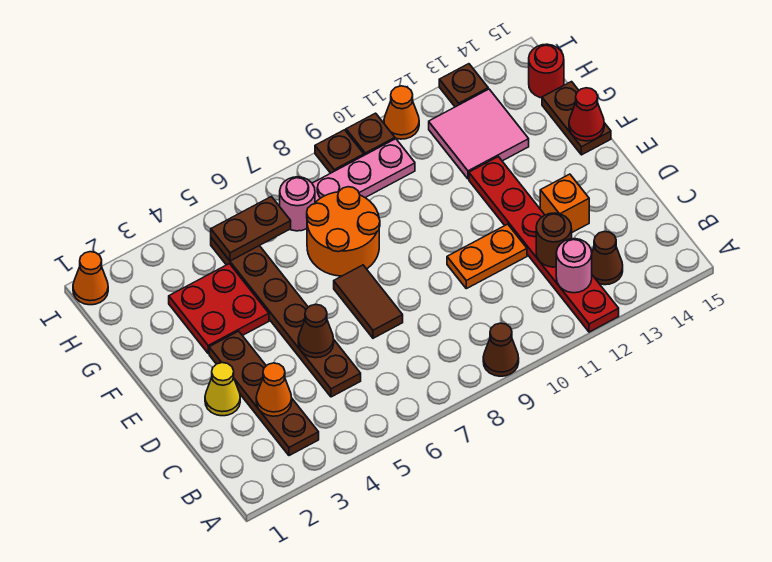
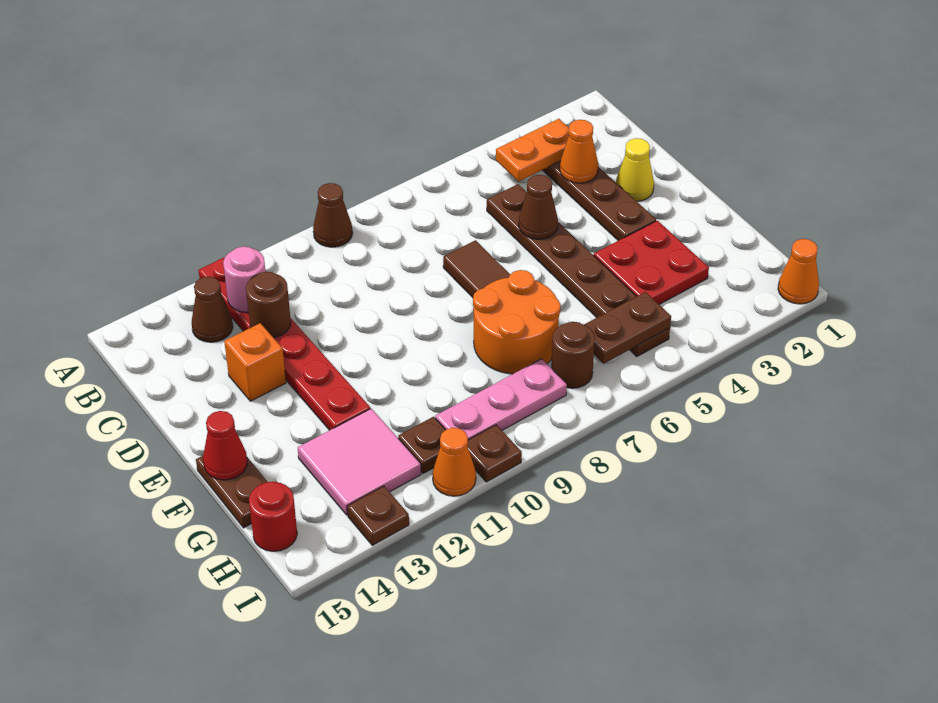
orange plate D10:D11 level 1 -> orange plate B3:B4 level 2
pink round brick H7 level 1 -> brown round brick H7 level 1
brown plate I9 level 1 -> brown plate H11 level 1

